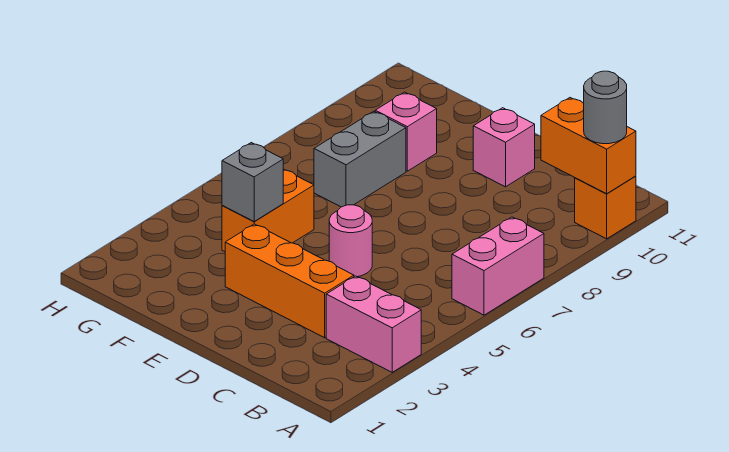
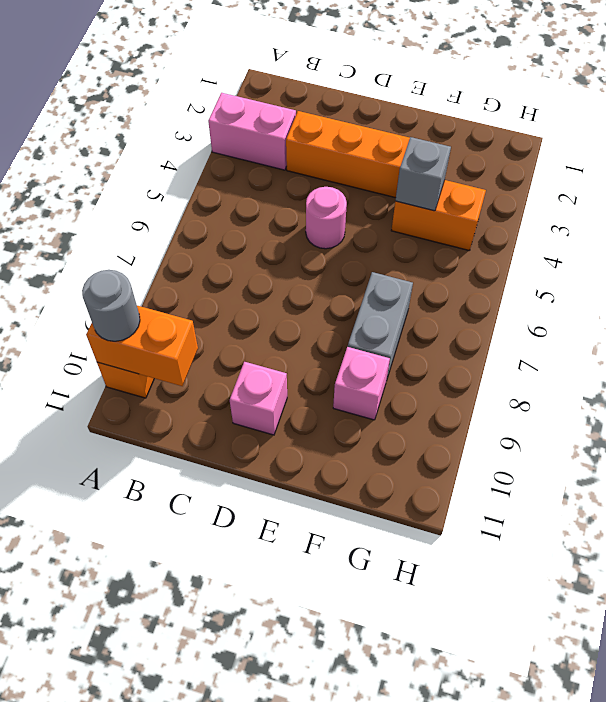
pink brick A6:A7 level 1 -> none
orange brick F4:F5 level 1 -> orange brick F4:G4 level 1

